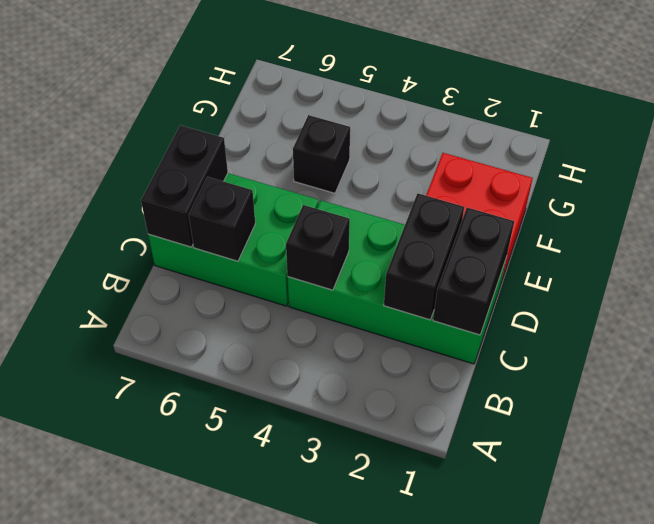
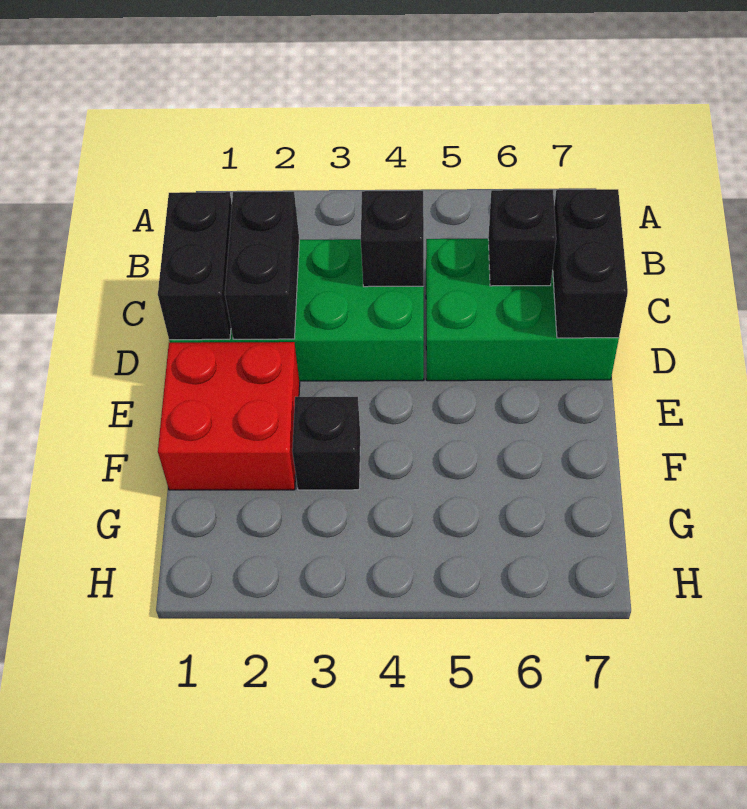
black brick F5 level 1 -> black brick F3 level 1

